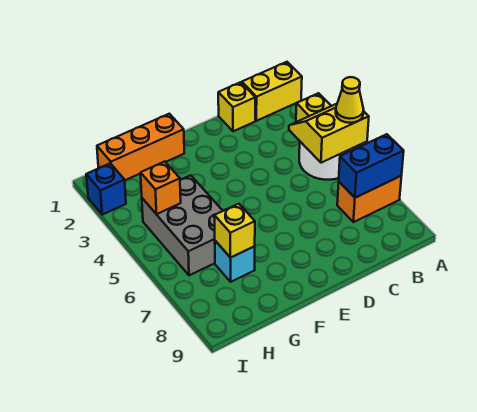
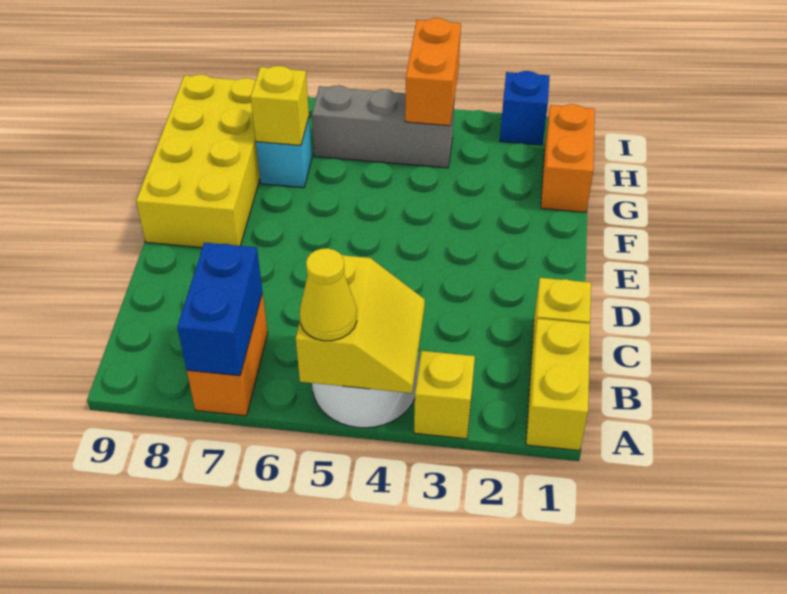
none -> yellow brick E8:H9 level 1
orange brick F1:H1 level 1 -> orange brick G1:H1 level 1
grey brick G4:H6 level 1 -> grey brick H4:H6 level 1
orange brick H4 level 2 -> orange brick H4:I4 level 2

